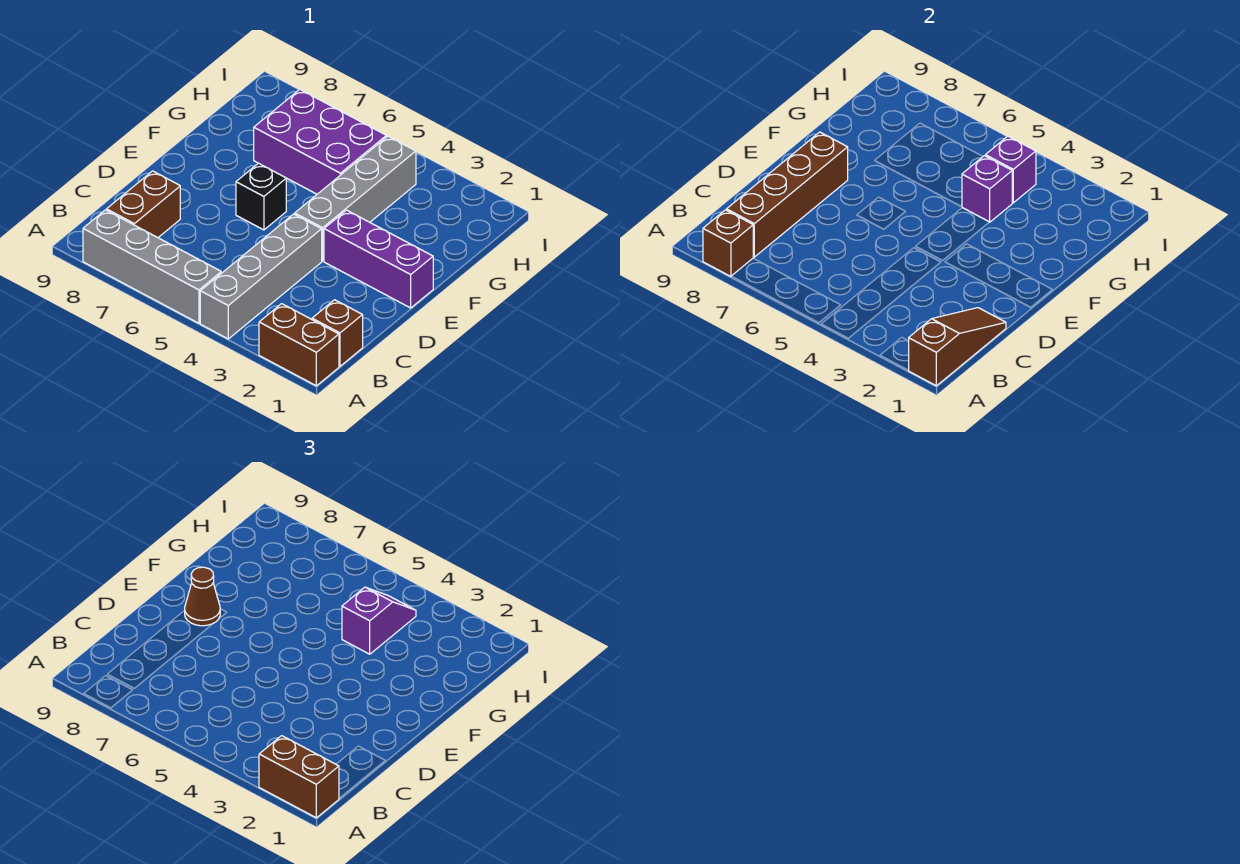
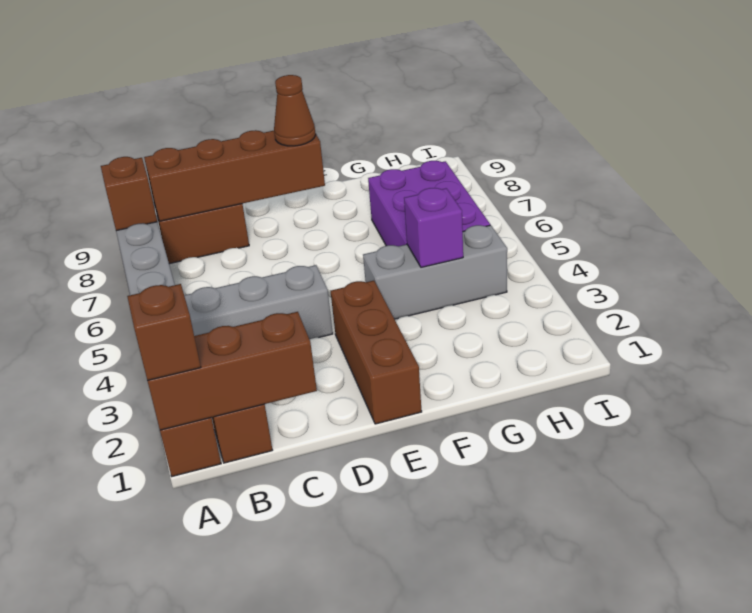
brown slope A1:C1 level 2 top A -> brown brick A1:C1 level 2
brown brick A1:A2 level 3 -> brown brick A1 level 3
purple brick E1:E3 level 1 -> brown brick E1:E3 level 1
grey brick E4:H4 level 1 -> grey brick F4:H4 level 1
black brick E6 level 1 -> none
purple slope G4:H4 level 3 top G -> none
purple brick H4 level 2 -> none

